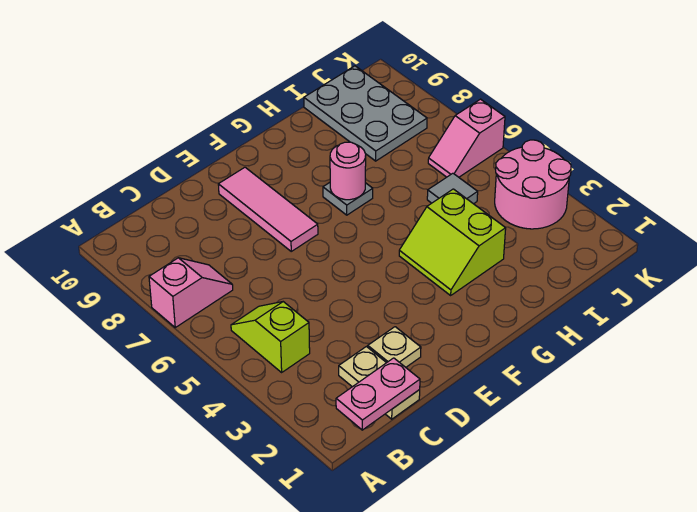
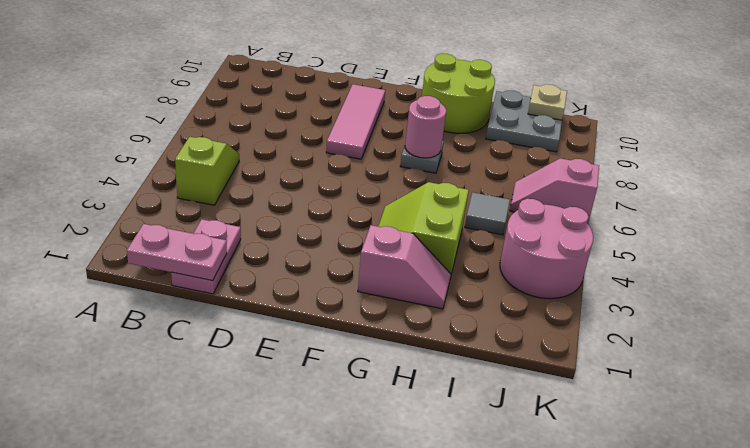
pink slope A7:B7 level 1 top A -> pink slope G2:H2 level 1 top G
tan plate C1:C2 level 1 -> pink plate C1:C2 level 1
tan plate D2 level 1 -> tan plate J10 level 2
none -> lime round brick G9:H10 level 1
grey plate I8:J10 level 1 -> grey plate I9:J10 level 1

